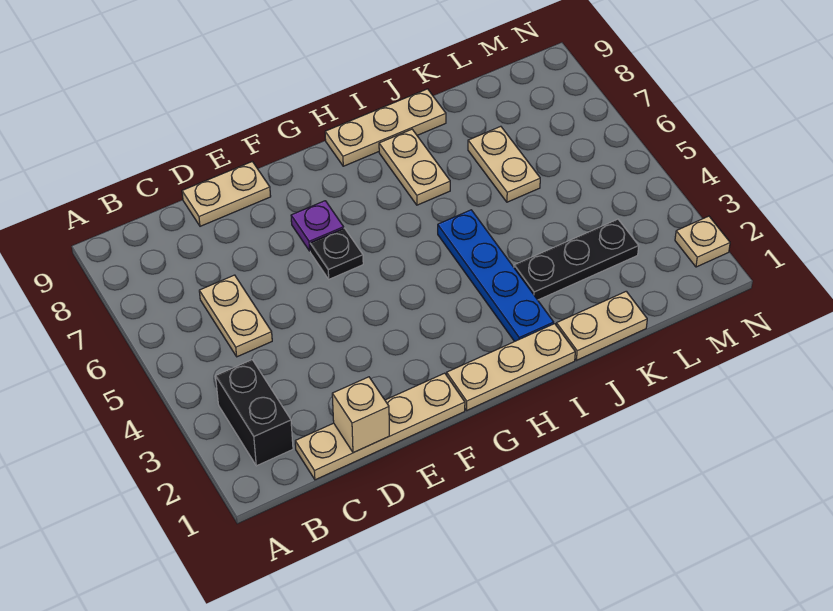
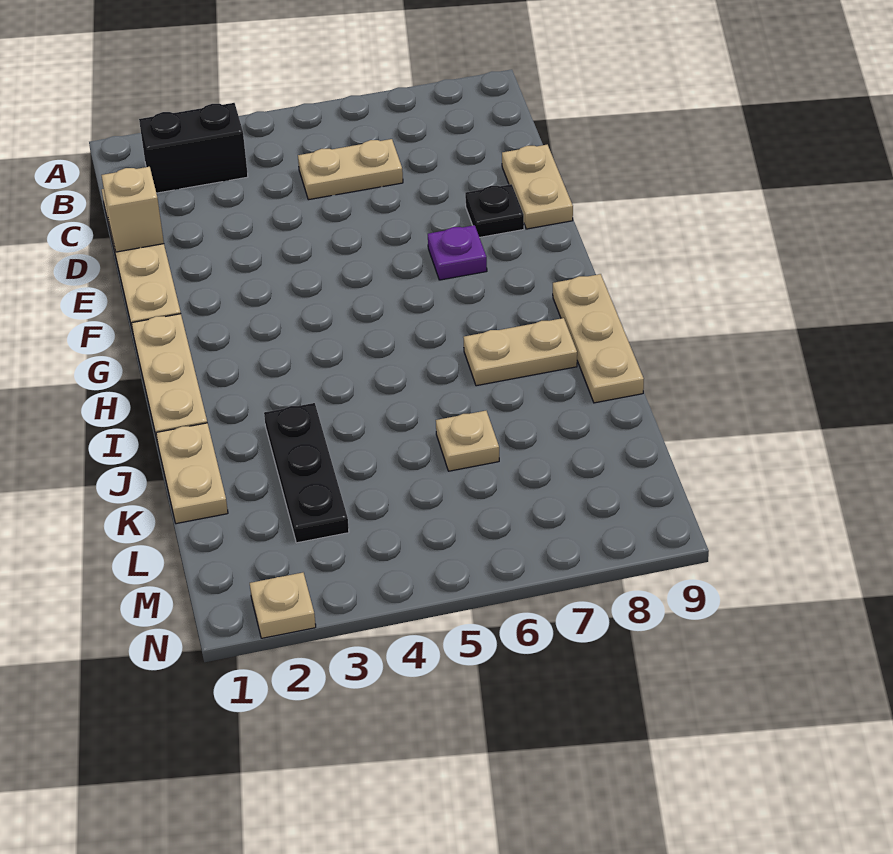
black plate F6 level 1 -> black plate E8 level 1
blue plate I2:I5 level 1 -> none
tan plate K6:K7 level 1 -> tan plate K6 level 1

